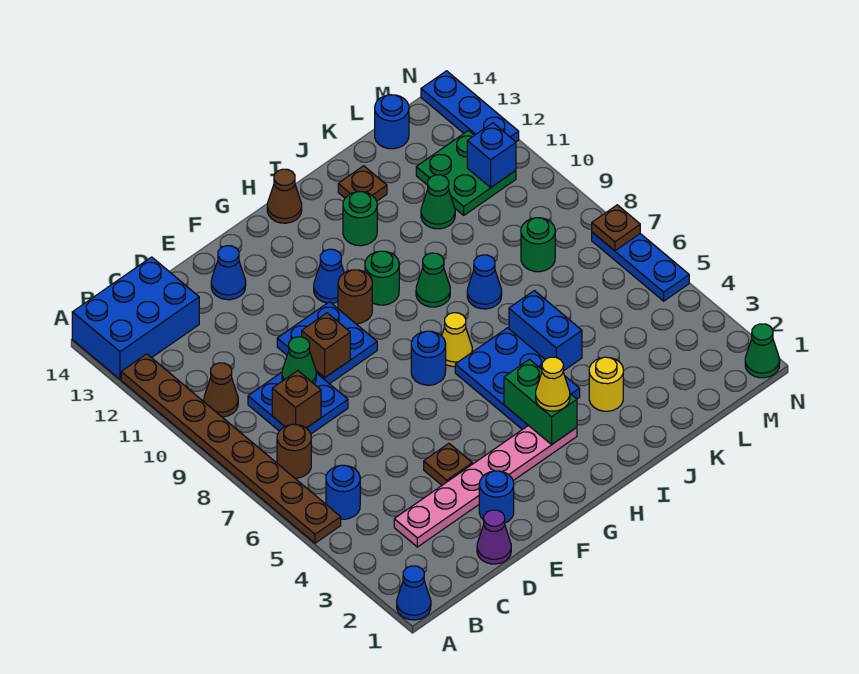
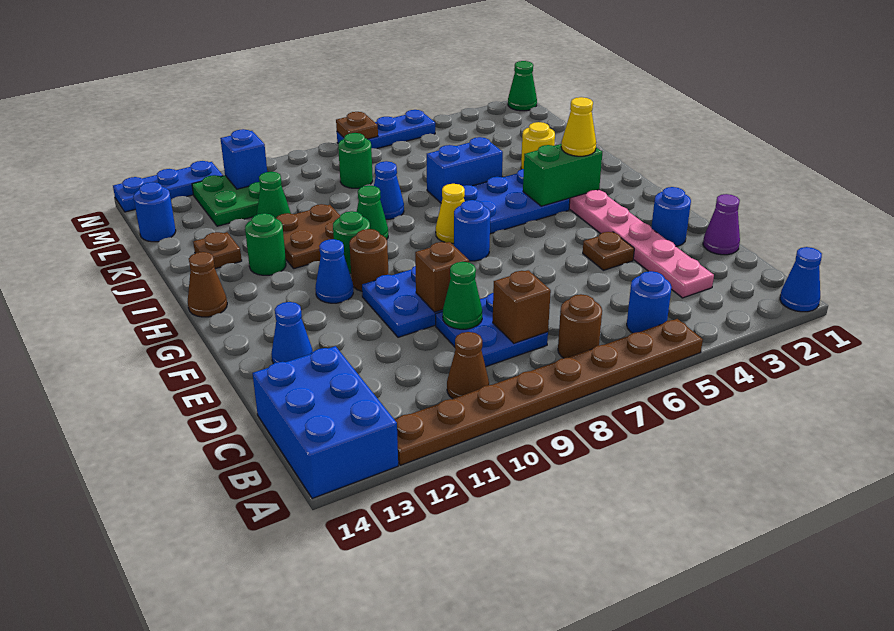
none -> brown plate I10:J11 level 1

